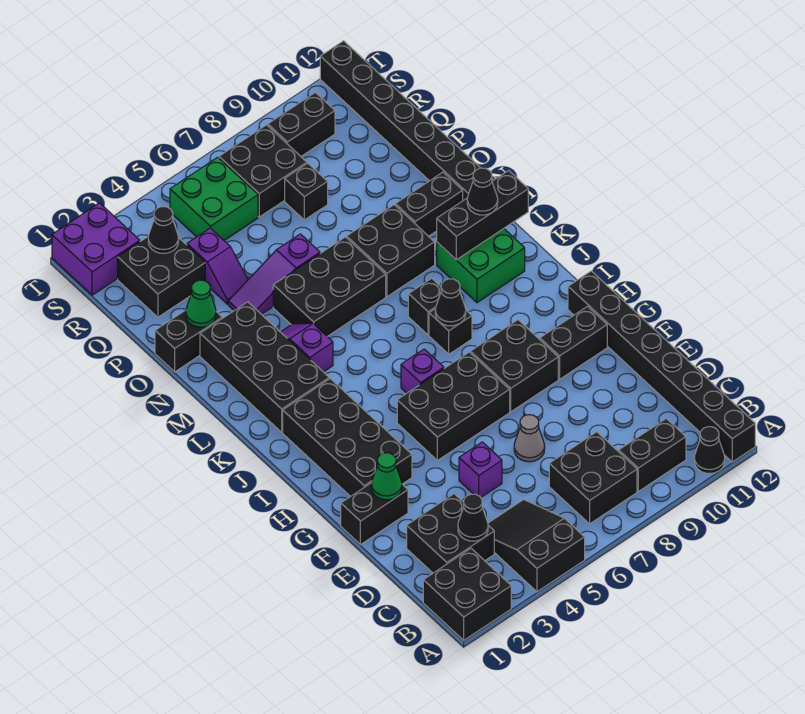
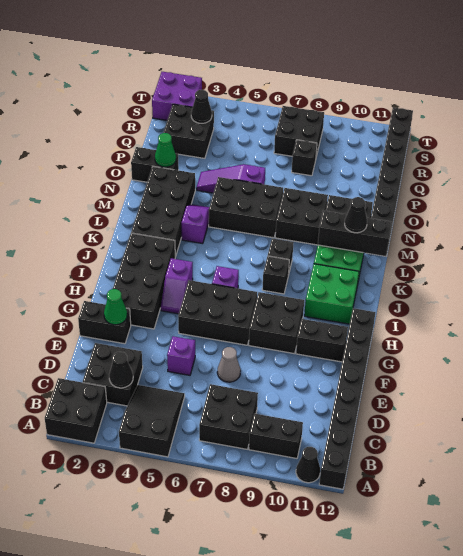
black cone J8 level 2 -> none
purple slope P4:Q4 level 1 top Q -> purple slope H4:I4 level 1 top I
green brick R5:S6 level 1 -> green brick I10:J11 level 1
black brick S9:S10 level 1 -> none

